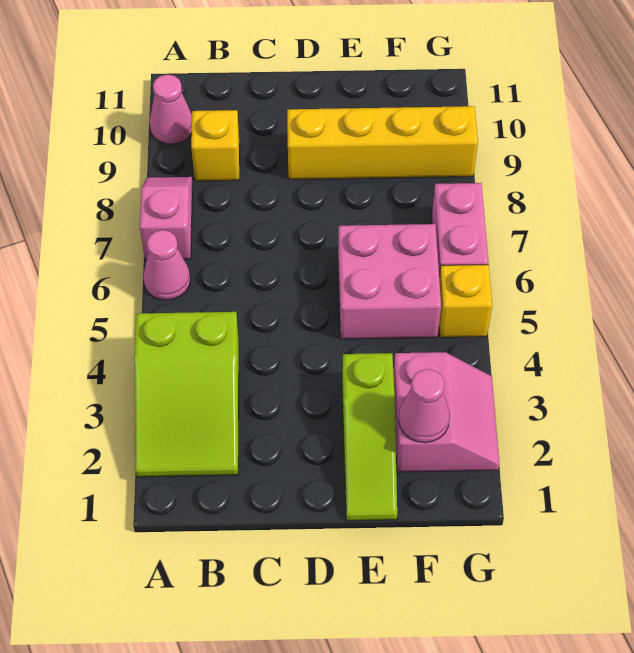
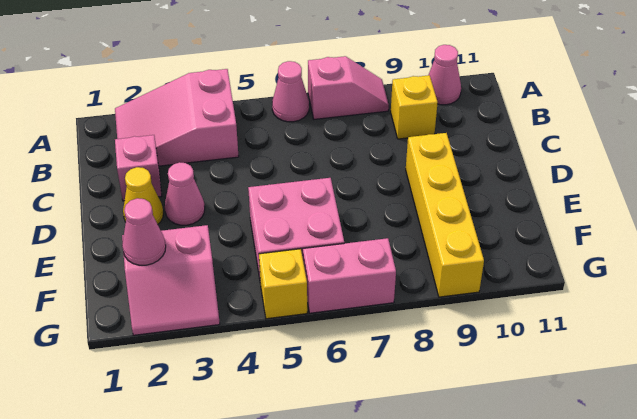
lime slope A2:B4 level 1 top 4 -> pink slope A2:B4 level 1 top 4
none -> pink brick C2 level 1
none -> yellow cone D2 level 1
none -> pink cone D3 level 1
lime slope E1:E3 level 1 top 3 -> none

